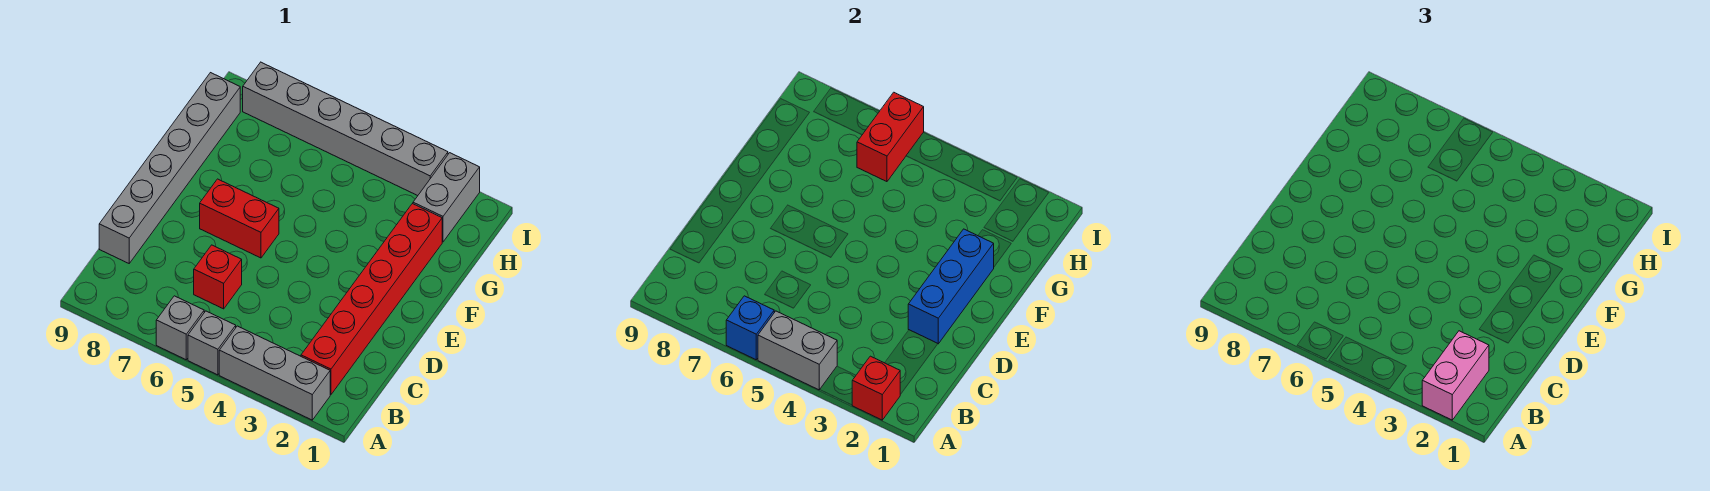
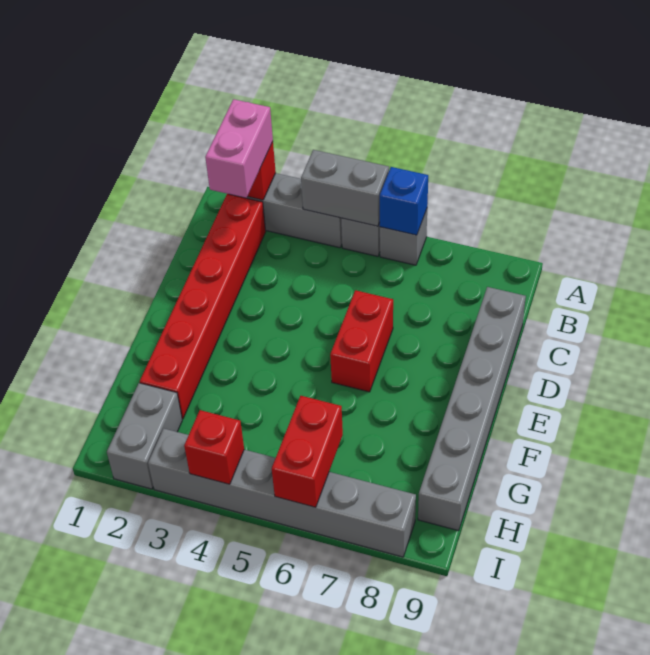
red brick C6 level 1 -> red brick I4 level 2
blue brick D2:F2 level 2 -> none
red brick E6:E7 level 1 -> red brick D6:E6 level 1

